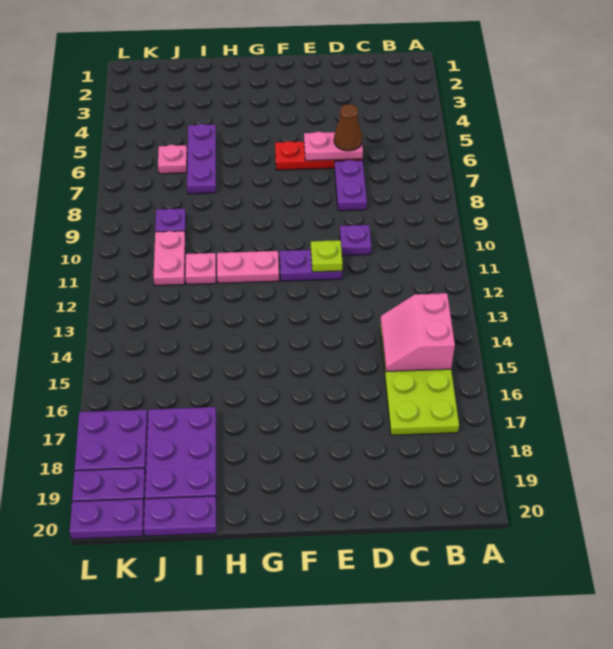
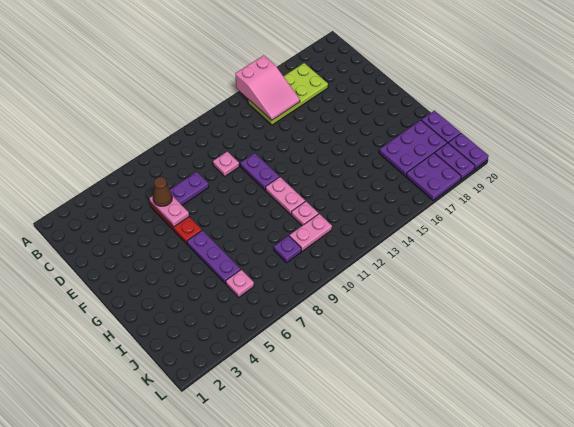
pink slope B14:C15 level 2 top B -> pink slope A14:C15 level 2 top A
purple plate D10 level 1 -> pink plate D10 level 1
lime plate E11 level 2 -> none
purple plate I5:I7 level 1 -> purple plate G6:I6 level 1

